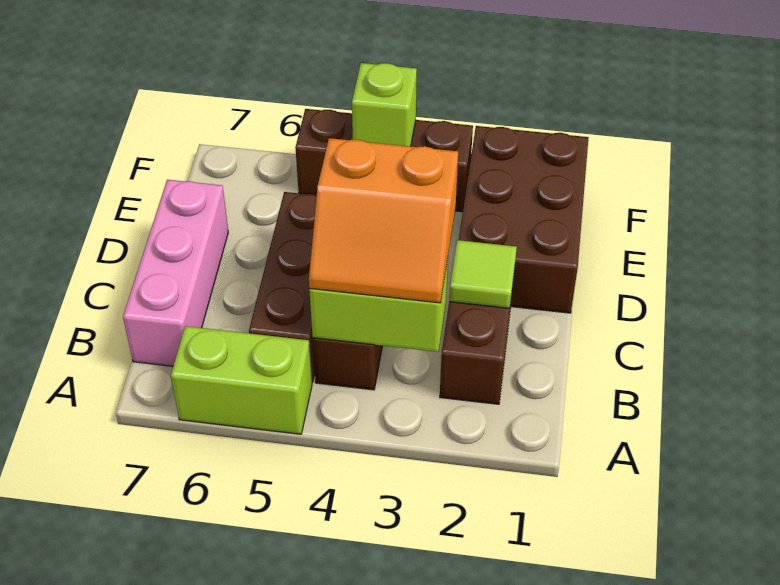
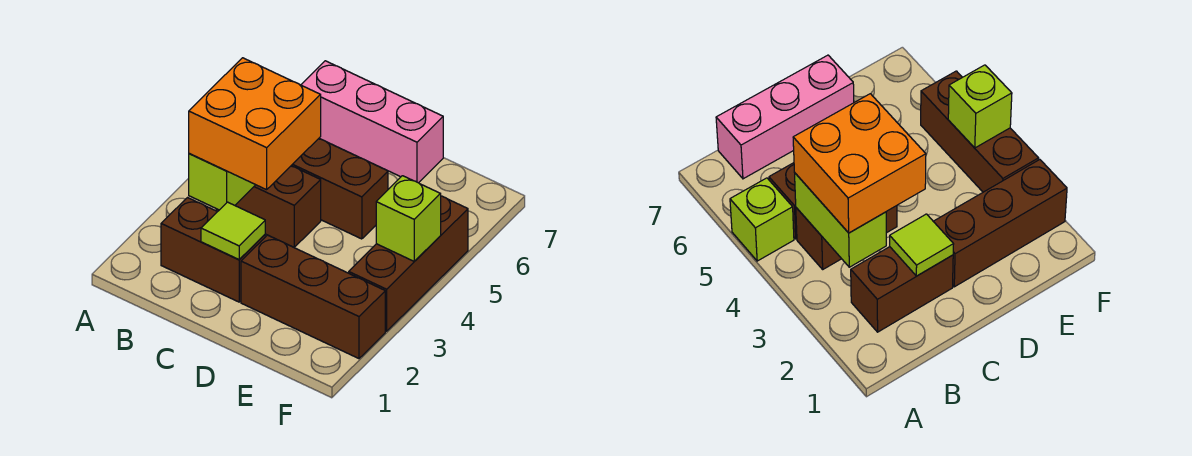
lime brick A5:A6 level 1 -> lime brick A5 level 1
orange slope B3:C4 level 3 top C -> orange brick B3:C4 level 3
brown brick D1:F2 level 1 -> brown brick D2:F2 level 1

